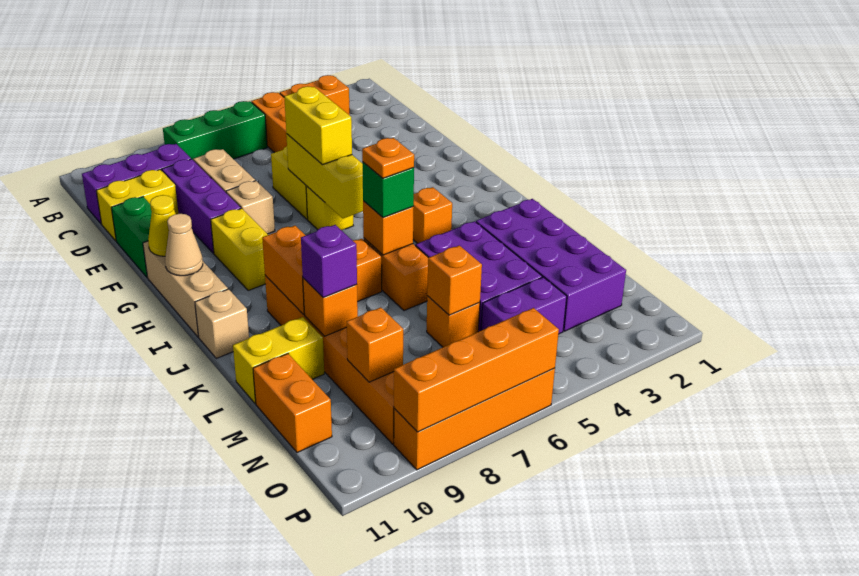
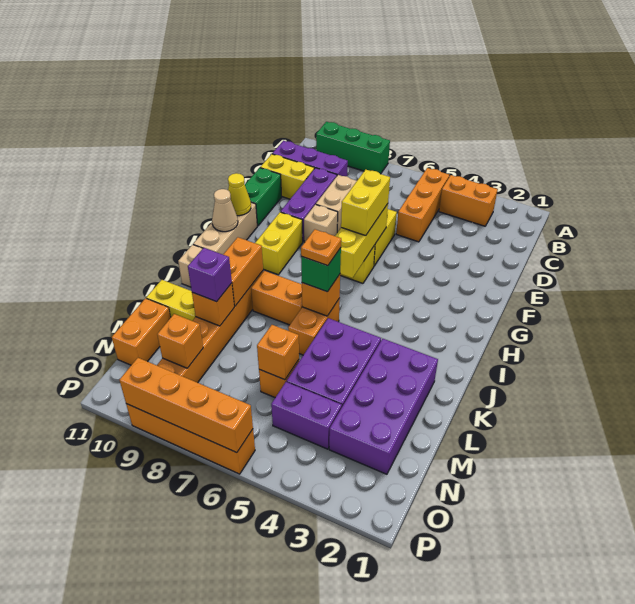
green brick B6:B8 level 1 -> green brick A8:A10 level 1
orange brick I4 level 1 -> none

